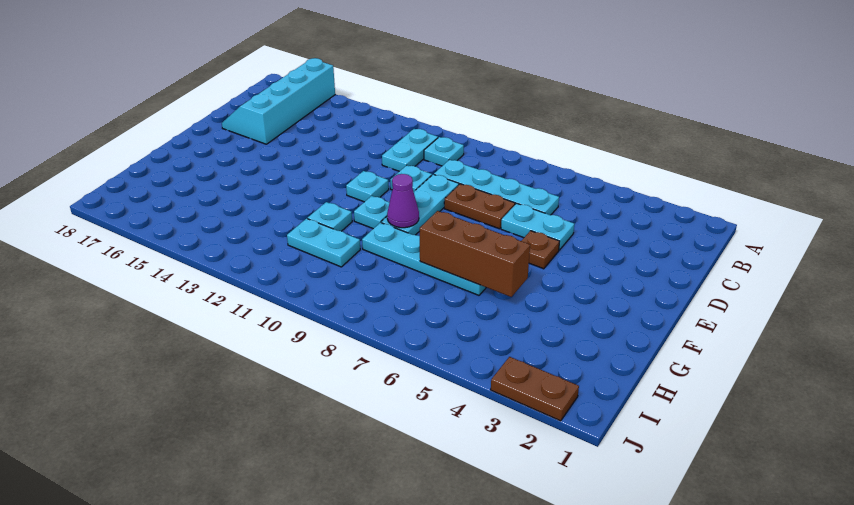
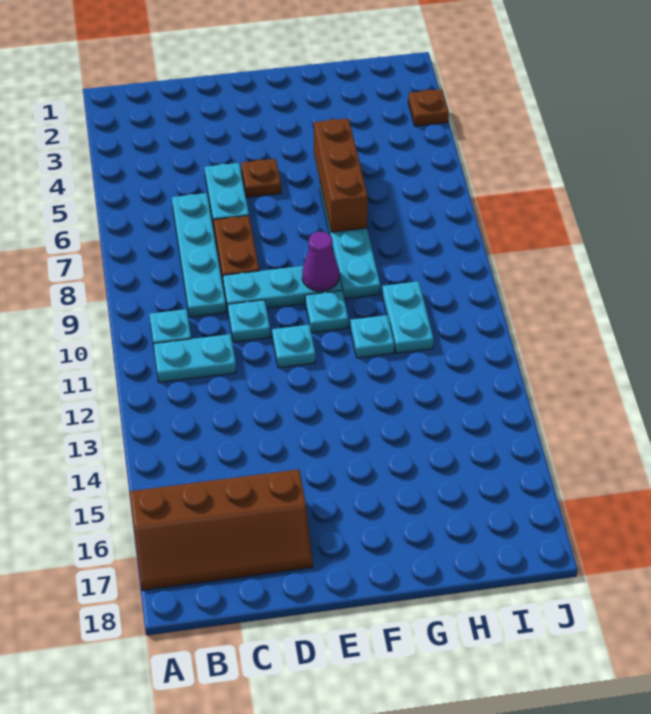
cyan slope A16:D17 level 1 top 16 -> brown slope A16:D17 level 1 top 16
brown plate J2:J3 level 1 -> brown plate J3 level 1

